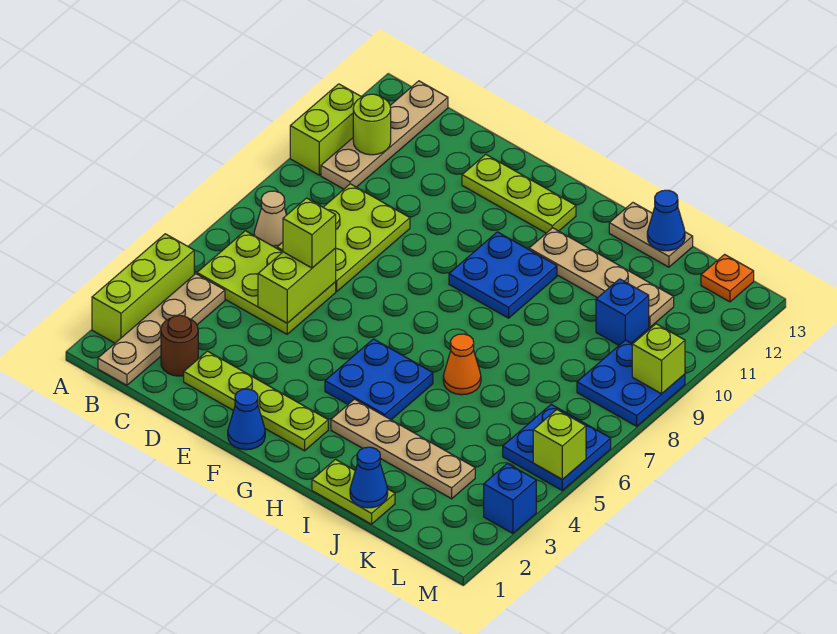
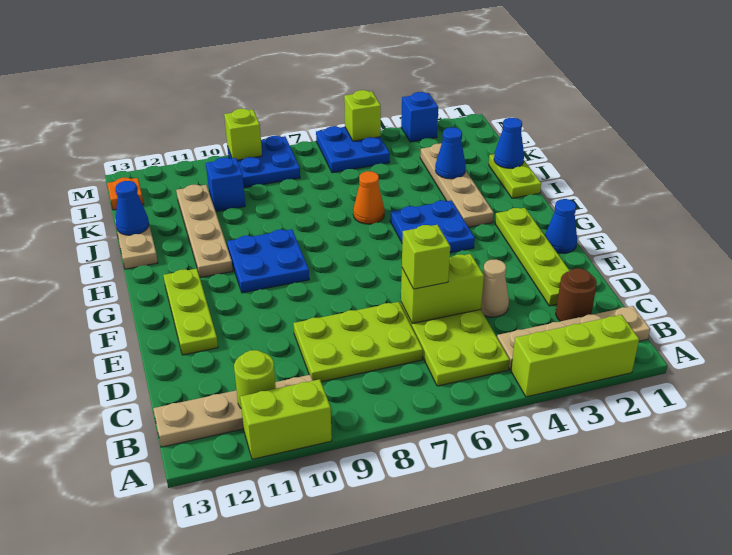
tan cone B7 level 1 -> tan cone D4 level 1
none -> blue cone J3 level 2

